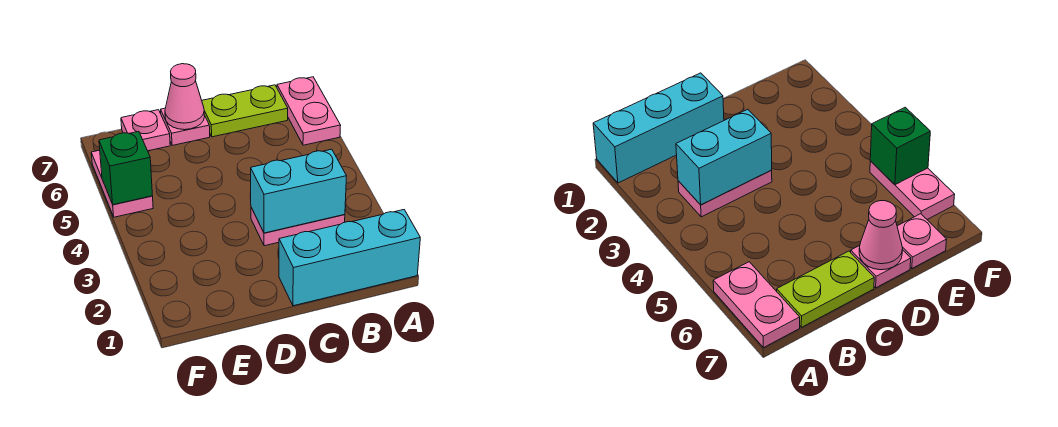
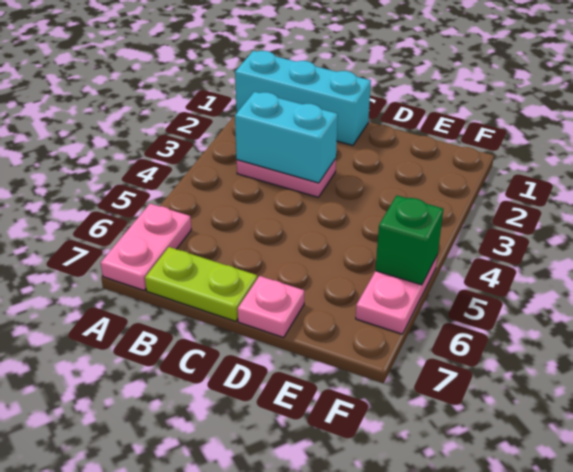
pink cone D7 level 2 -> none
pink plate E7 level 1 -> none

